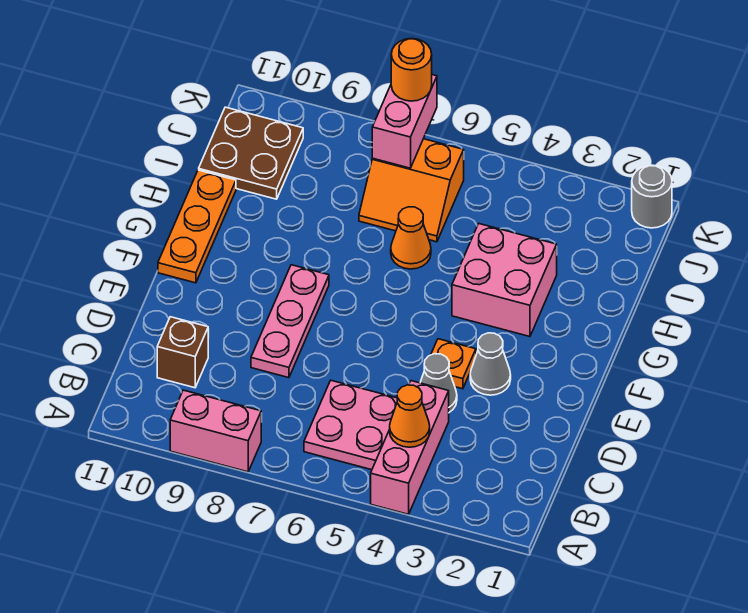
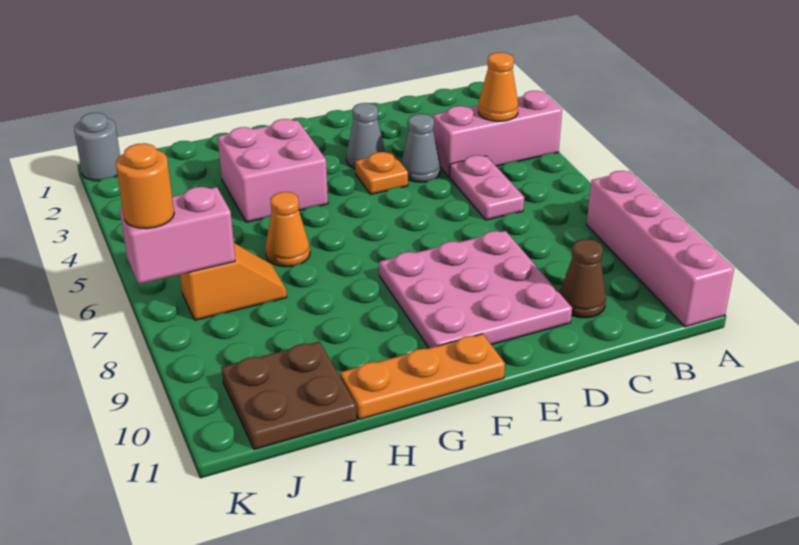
pink brick A8:A9 level 1 -> pink brick A8:A11 level 1
pink plate B5:C6 level 1 -> pink plate C5:C6 level 1
brown brick C10 level 1 -> brown cone C10 level 1
pink plate D8:F8 level 1 -> pink plate D8:F10 level 1
orange slope I6:J7 level 1 top J -> orange slope I7:J7 level 1 top J

